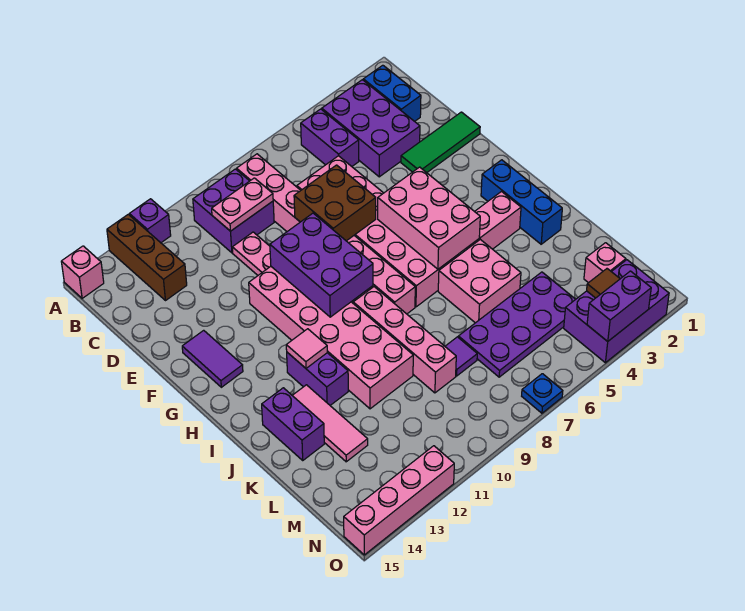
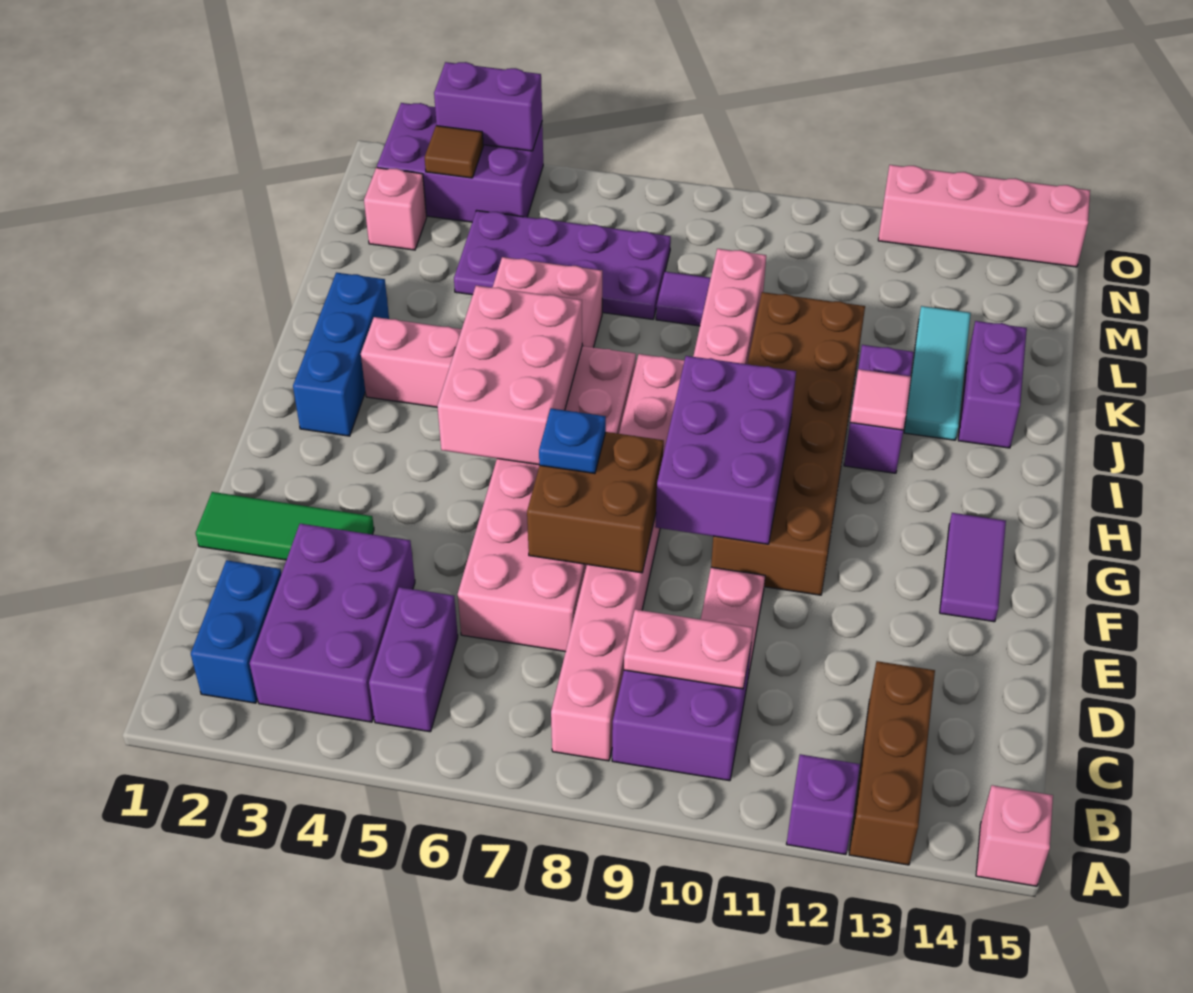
pink brick F10:K11 level 1 -> brown brick F10:K11 level 1
pink tile J13:L13 level 1 -> cyan tile J13:L13 level 1
blue plate O7 level 1 -> blue plate F7 level 3

